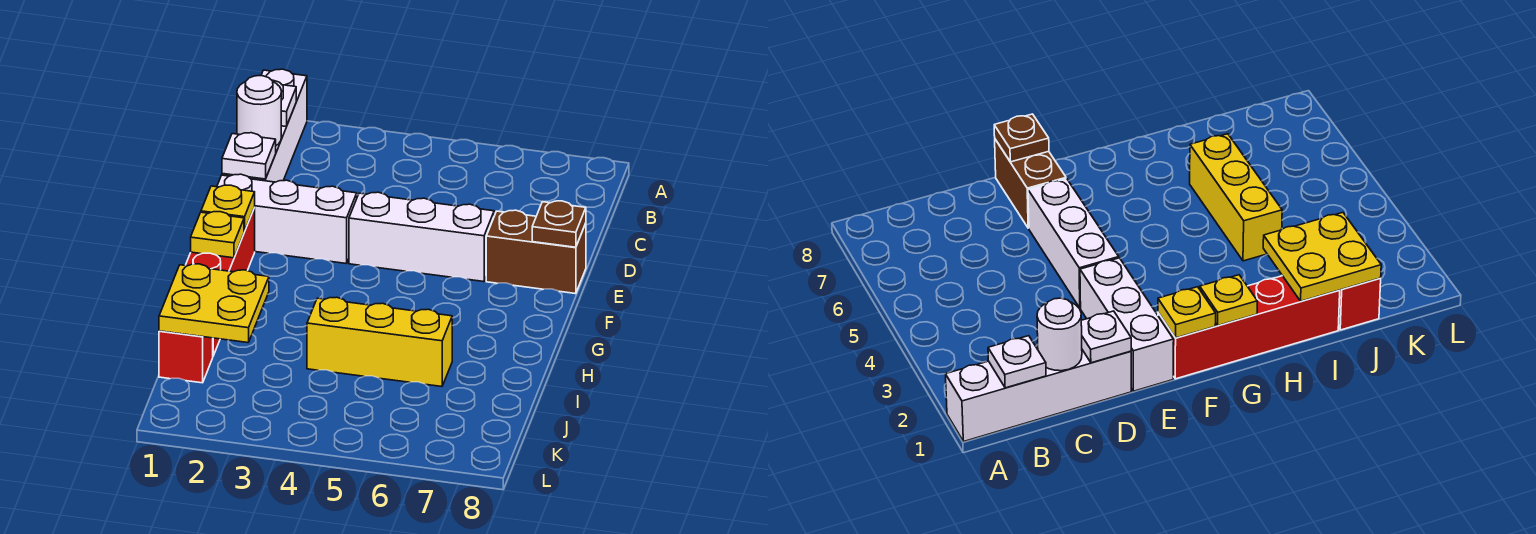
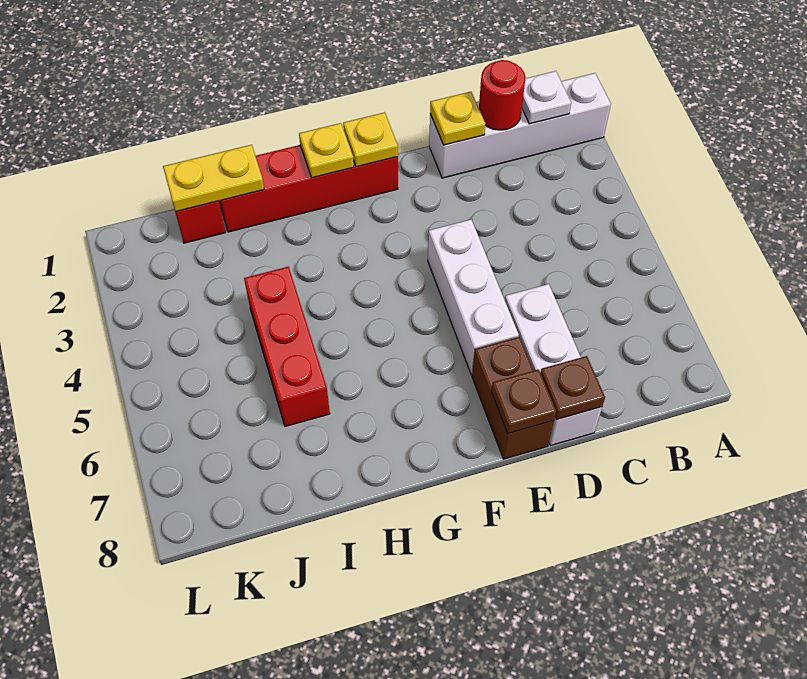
white round brick C1 level 2 -> red round brick C1 level 2
white plate D1 level 2 -> yellow plate D1 level 2
none -> brown plate D8 level 2
white brick E1:E3 level 1 -> white brick D6:D8 level 1
yellow plate I1:J2 level 2 -> yellow plate I1:J1 level 2
yellow brick I4:I6 level 1 -> red brick I4:I6 level 1

